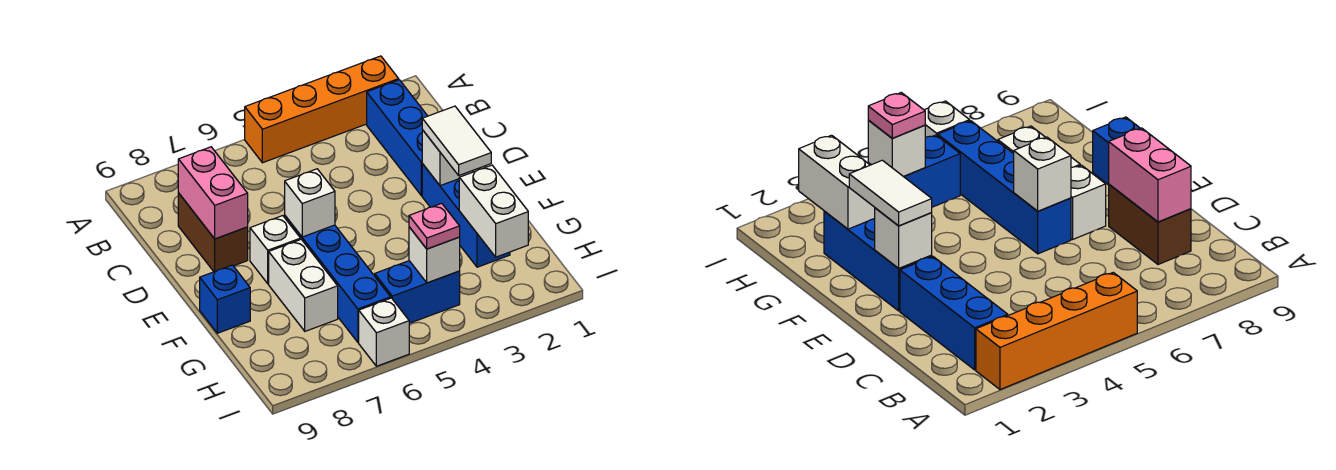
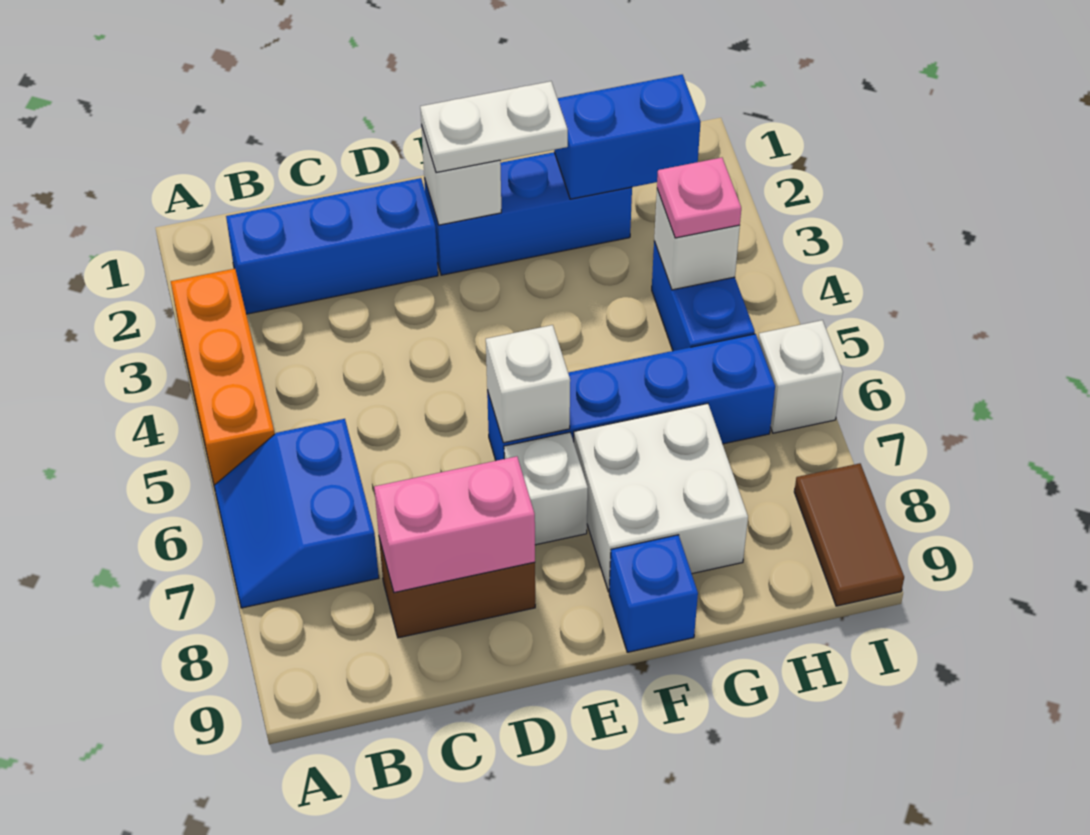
orange brick A2:A5 level 1 -> orange brick A3:A5 level 1
none -> blue slope A6:B7 level 1 top B
white tile E2:F2 level 3 -> white plate E2:F2 level 3
white brick F7:G7 level 1 -> white brick F7:G8 level 1
white brick G2:H2 level 2 -> blue brick G2:H2 level 2
none -> brown tile I8:I9 level 1

